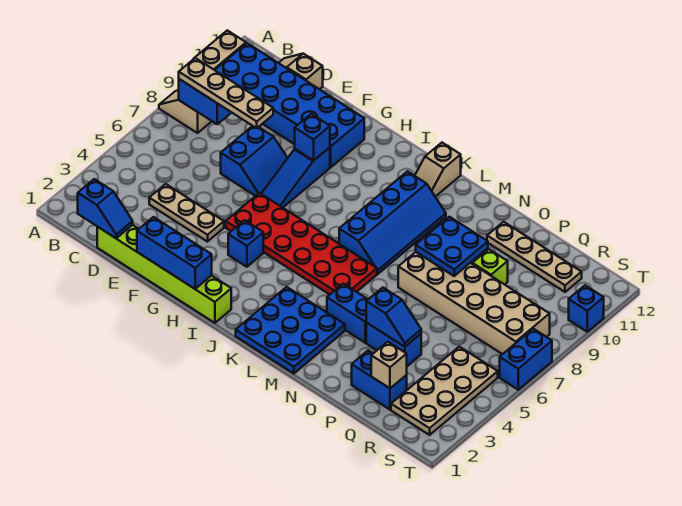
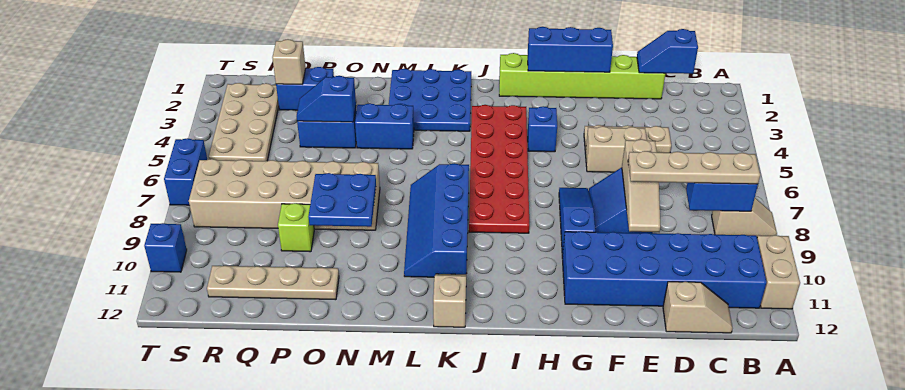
none -> tan brick E5:F5 level 1
none -> tan slope E7:E9 level 2 top 7
red plate G5:L6 level 1 -> red plate I3:J8 level 1
blue brick G9 level 2 -> none

